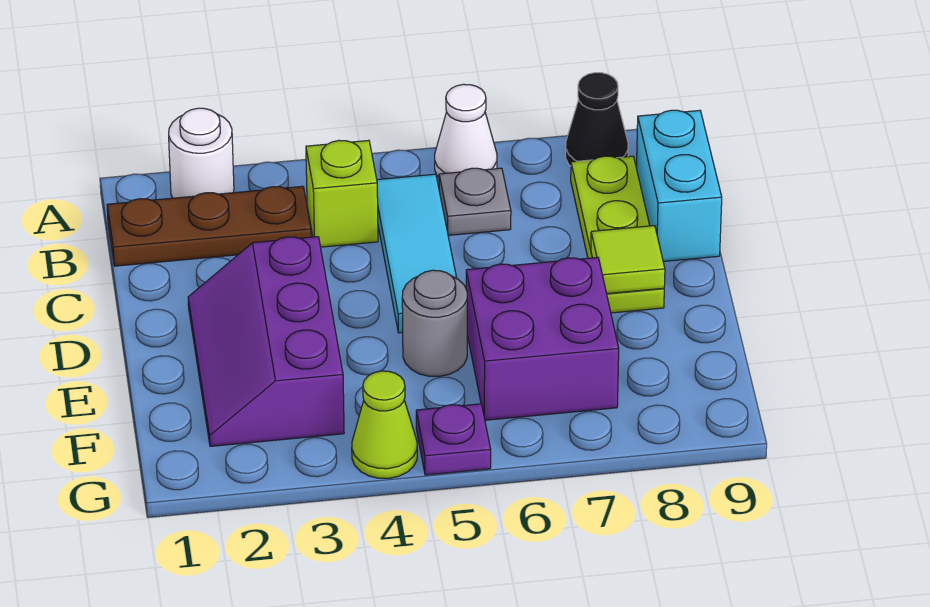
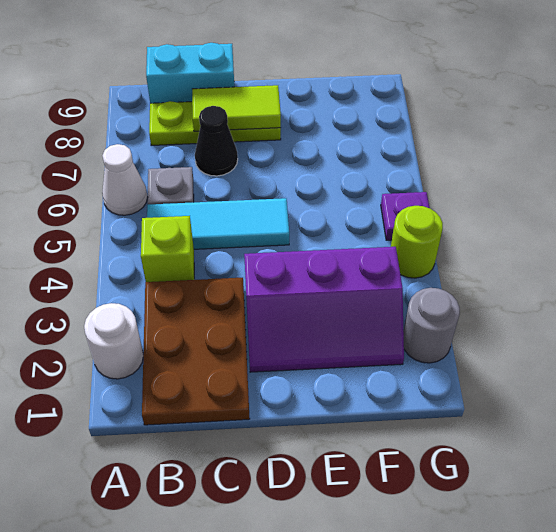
black cone A8 level 1 -> black cone C7 level 1
brown plate B1:B3 level 1 -> brown plate B1:C3 level 1
lime tile D8 level 2 -> lime tile C8:D8 level 2
grey round brick E5 level 1 -> grey round brick G2 level 1
purple brick E6:F7 level 1 -> none
lime cone G4 level 1 -> lime round brick G4 level 1

